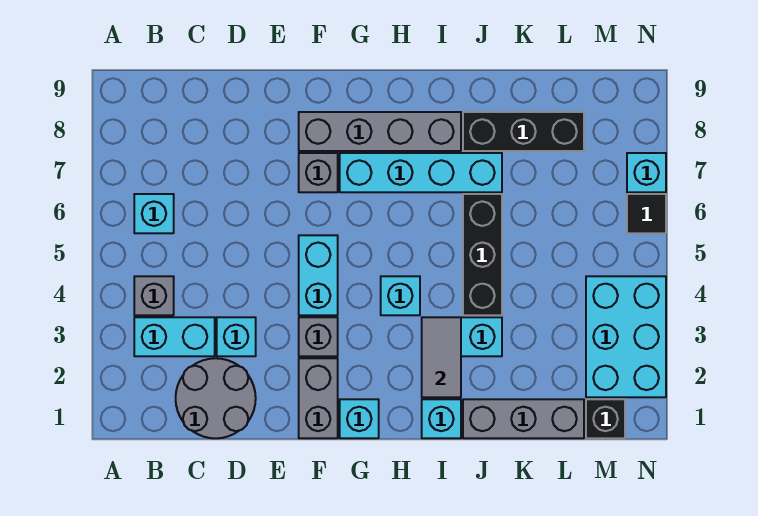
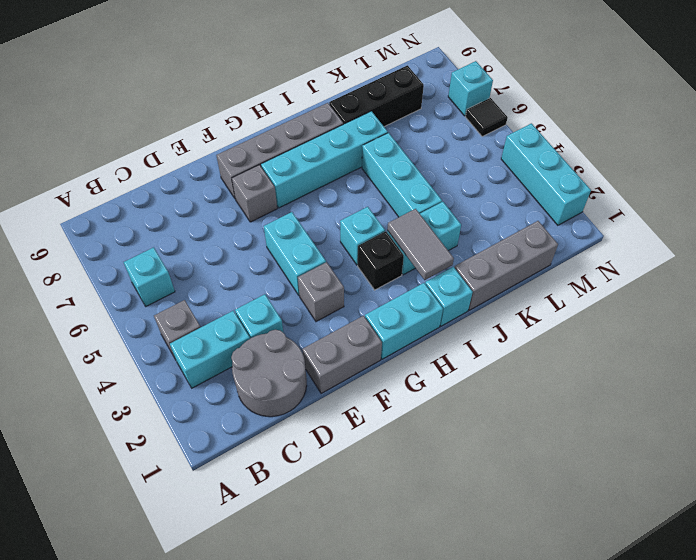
grey brick F1:F2 level 1 -> grey brick E1:F1 level 1
cyan brick G1 level 1 -> cyan brick G1:H1 level 1
black brick J4:J6 level 1 -> cyan brick J4:J6 level 1
black brick M1 level 1 -> black brick H3 level 1
cyan brick M2:N4 level 1 -> cyan brick N2:N4 level 1

